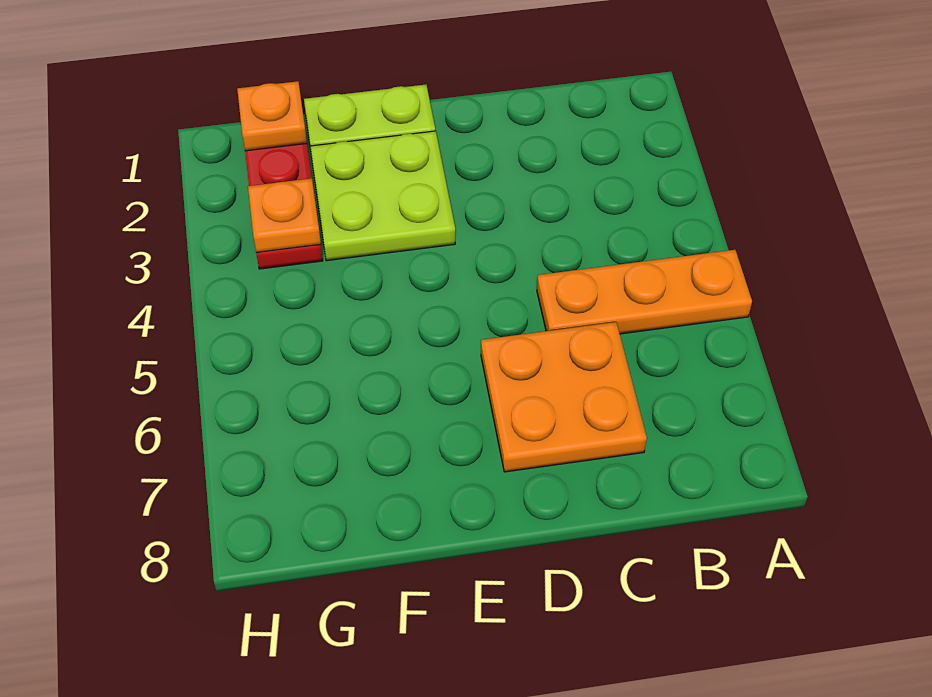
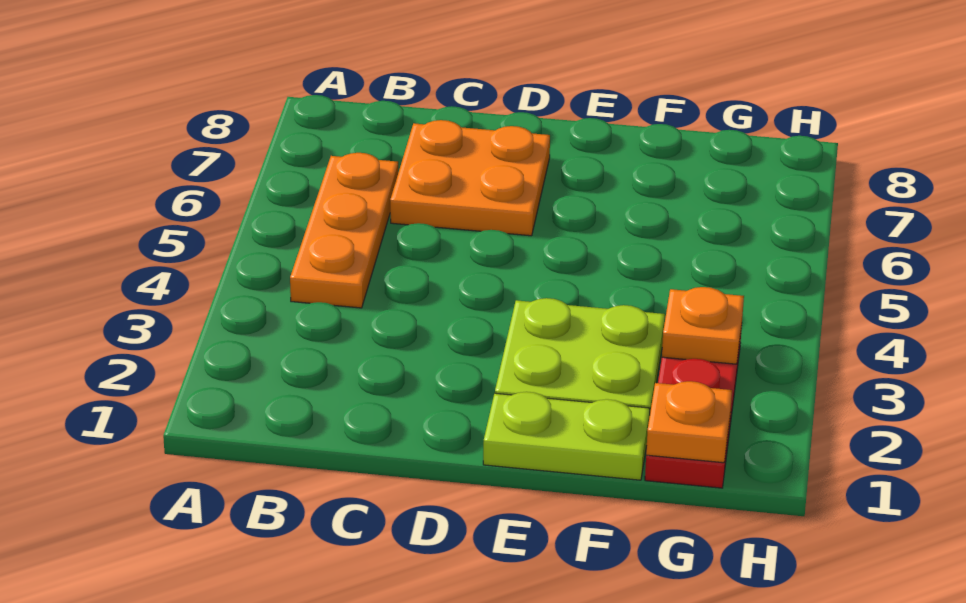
orange plate A5:C5 level 1 -> orange plate B4:B6 level 1

